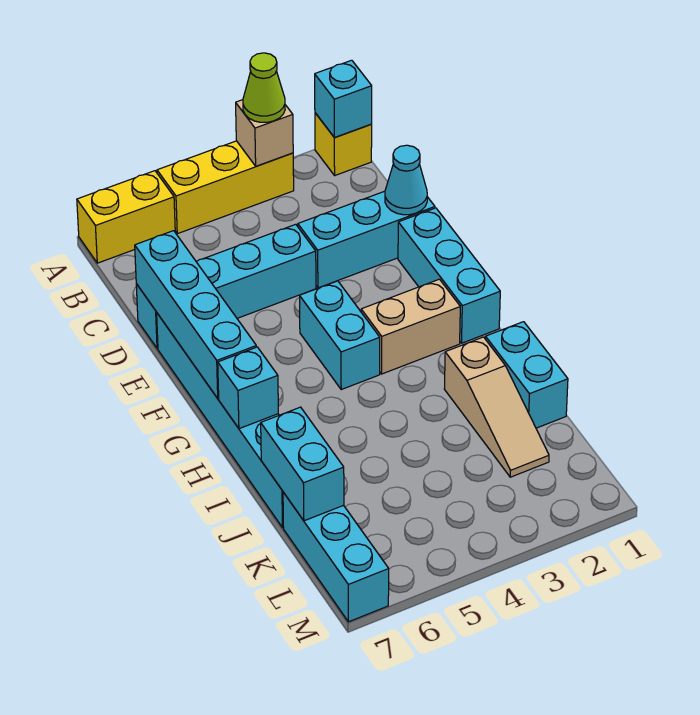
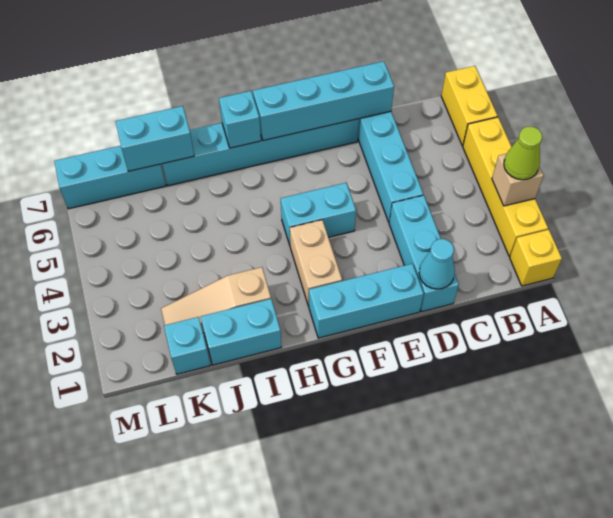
cyan brick A1 level 2 -> cyan brick K1 level 1
yellow brick A3:A5 level 1 -> yellow brick A2:A5 level 1

